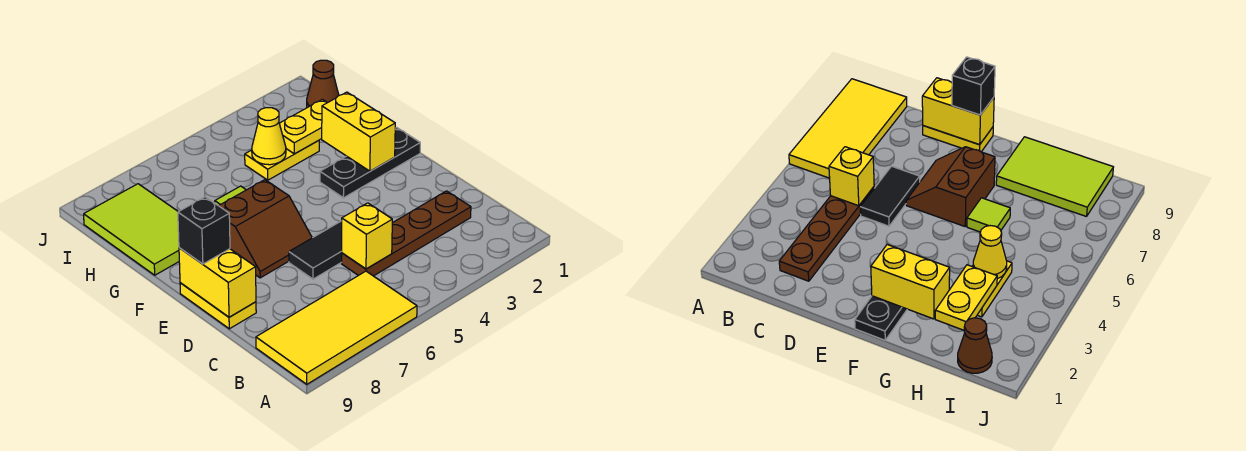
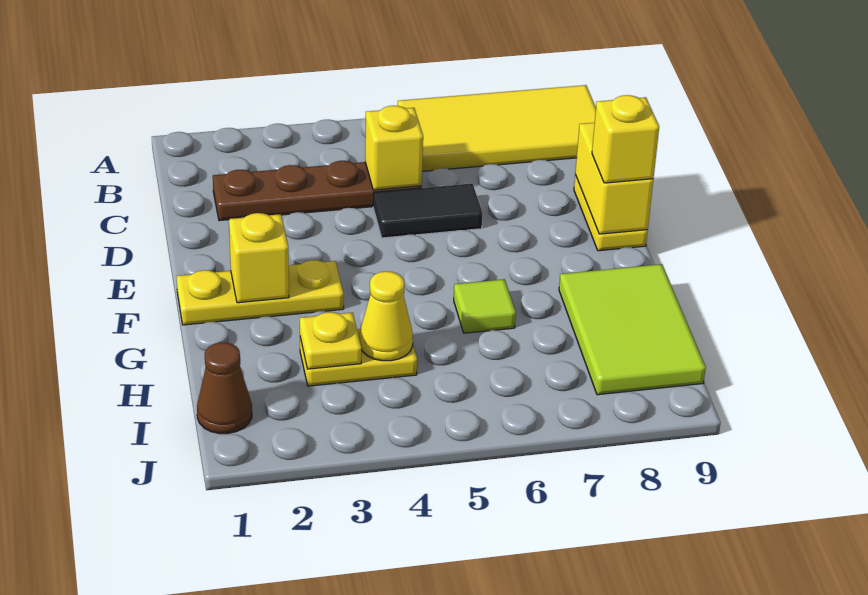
brown slope E6:F7 level 1 top F -> none
black brick E9 level 3 -> yellow brick E9 level 3
black plate F1:F3 level 1 -> yellow plate F1:F3 level 1
yellow brick F2:G2 level 2 -> yellow brick F2 level 2
yellow plate H2:H3 level 2 -> yellow plate H3 level 2

